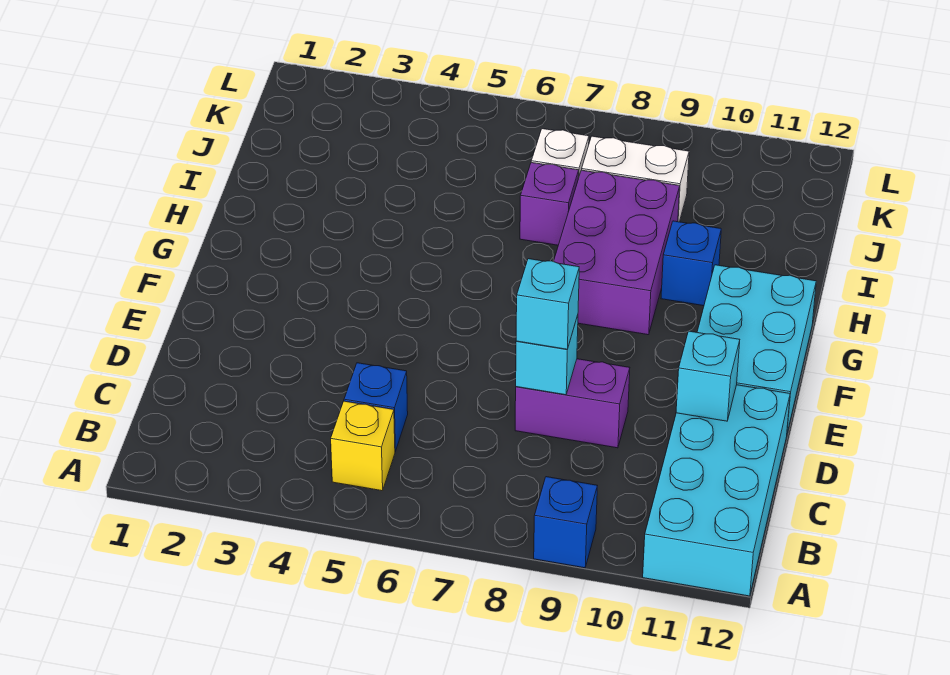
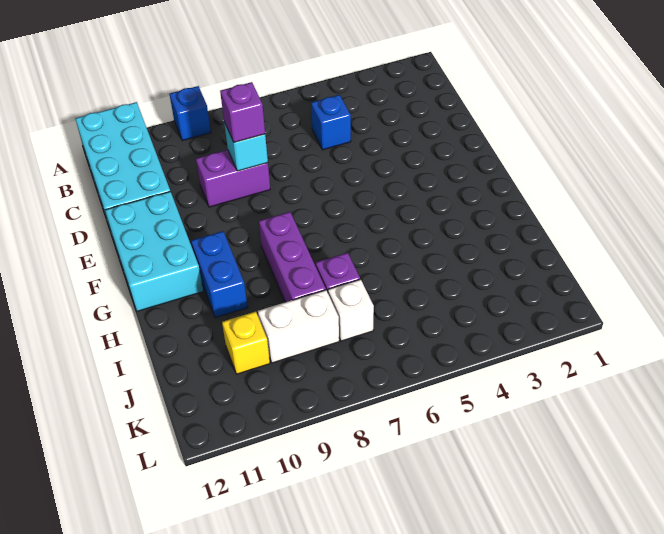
yellow brick B5 level 1 -> yellow brick J10 level 1
cyan brick D8 level 3 -> purple brick D8 level 3
cyan brick D11 level 2 -> none
purple brick G8:I9 level 1 -> purple brick G8:I8 level 1
blue brick H10 level 1 -> blue brick G10:H10 level 1

